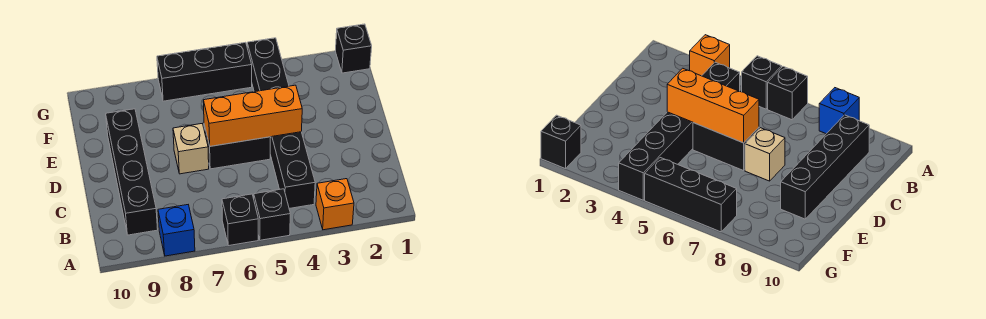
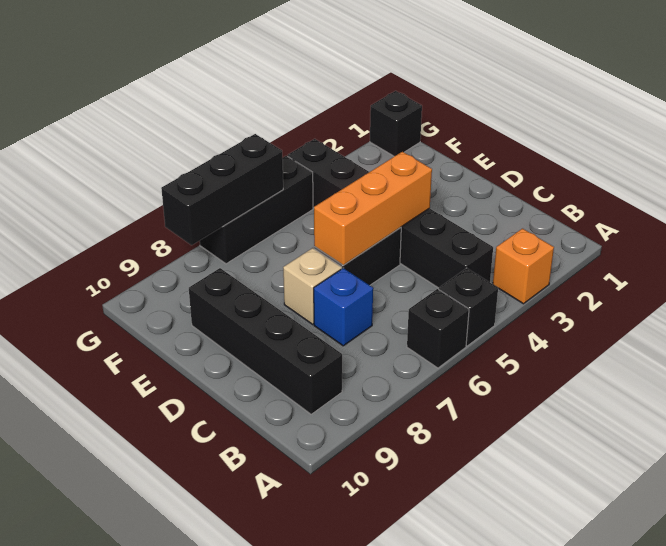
blue brick A8 level 1 -> blue brick C7 level 1
none -> black brick G6:G8 level 2

